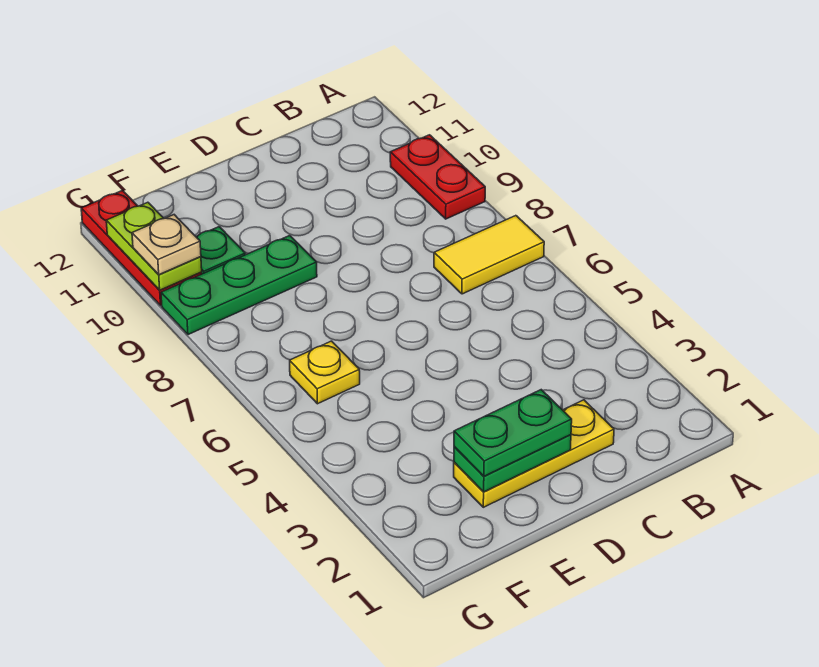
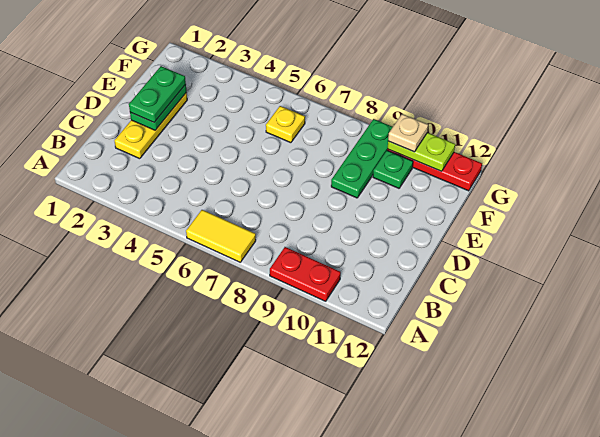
yellow tile A7:B7 level 1 -> yellow tile A6:A7 level 1

